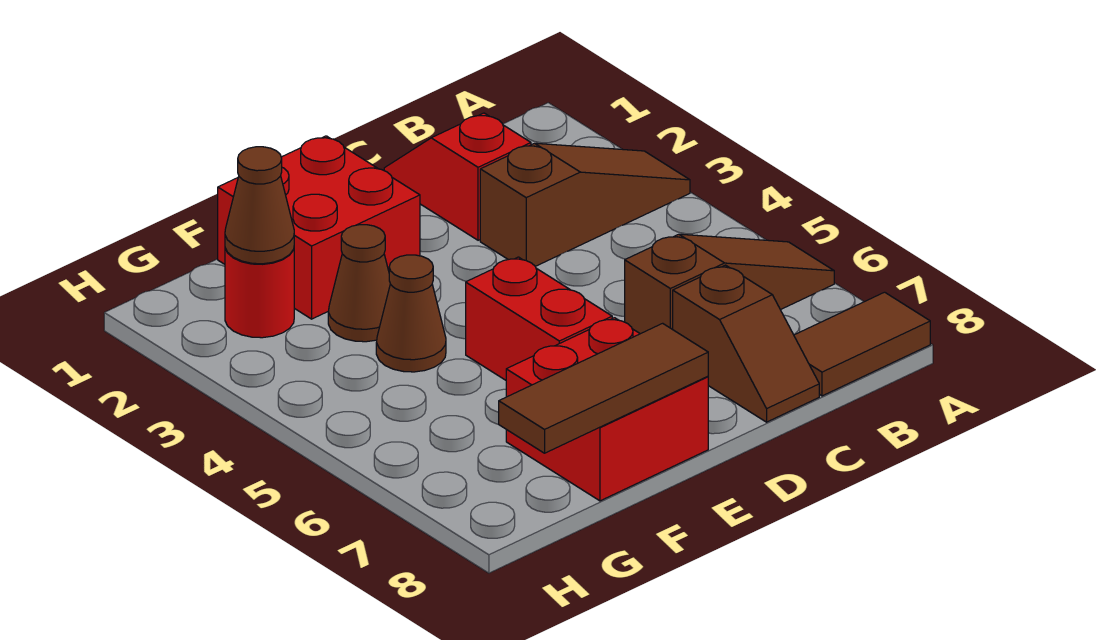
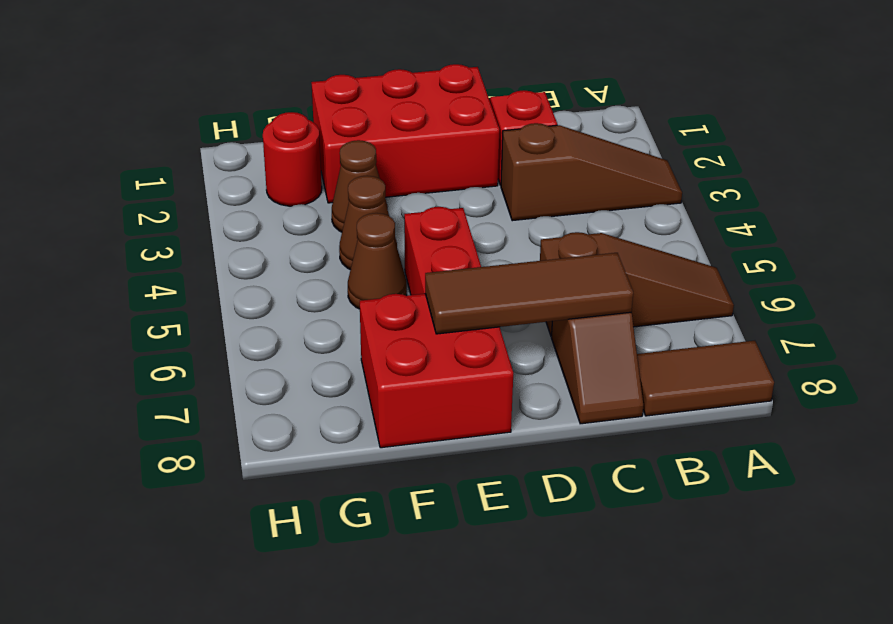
red brick E1:F2 level 1 -> red brick D1:F2 level 1
brown tile E8:G8 level 2 -> brown tile C7:E7 level 2
brown cone G2 level 2 -> brown cone F5 level 1

